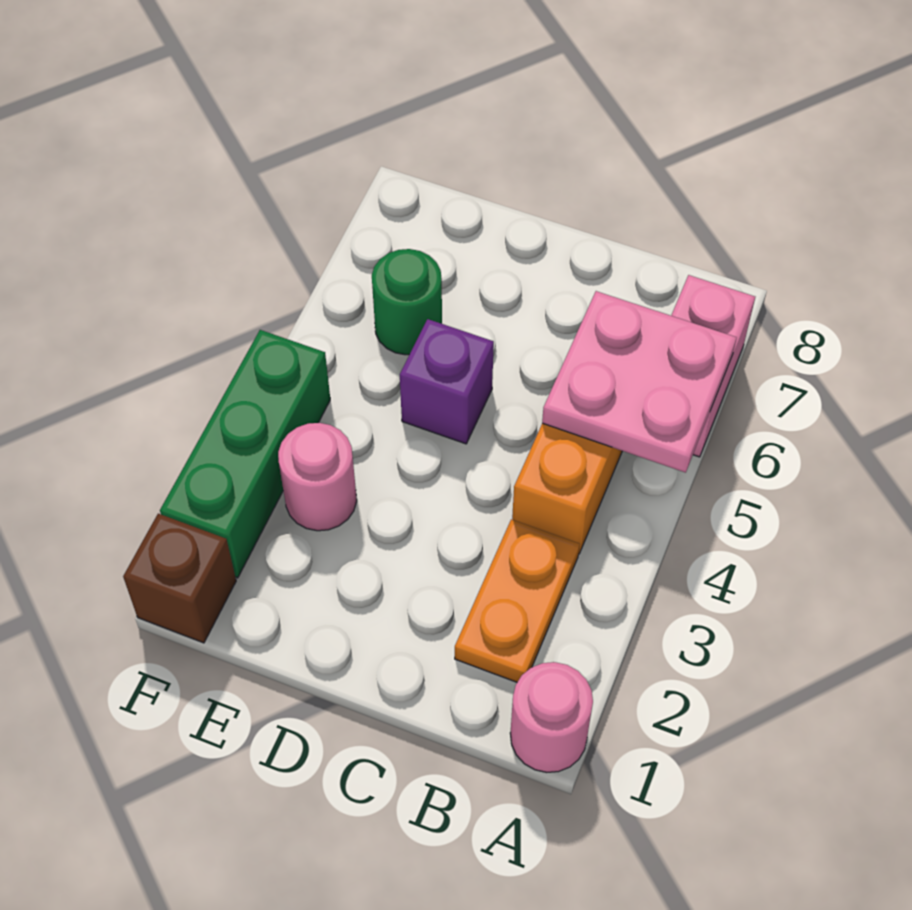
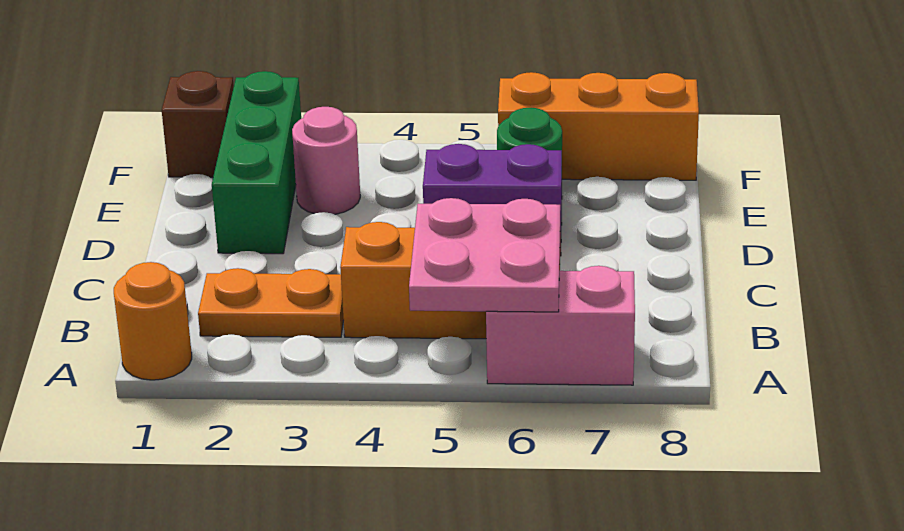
pink round brick A1 level 1 -> orange round brick A1 level 1
purple brick D5 level 1 -> purple brick D5:D6 level 1
green brick F2:F4 level 1 -> green brick D2:F2 level 1
none -> orange brick F6:F8 level 1

